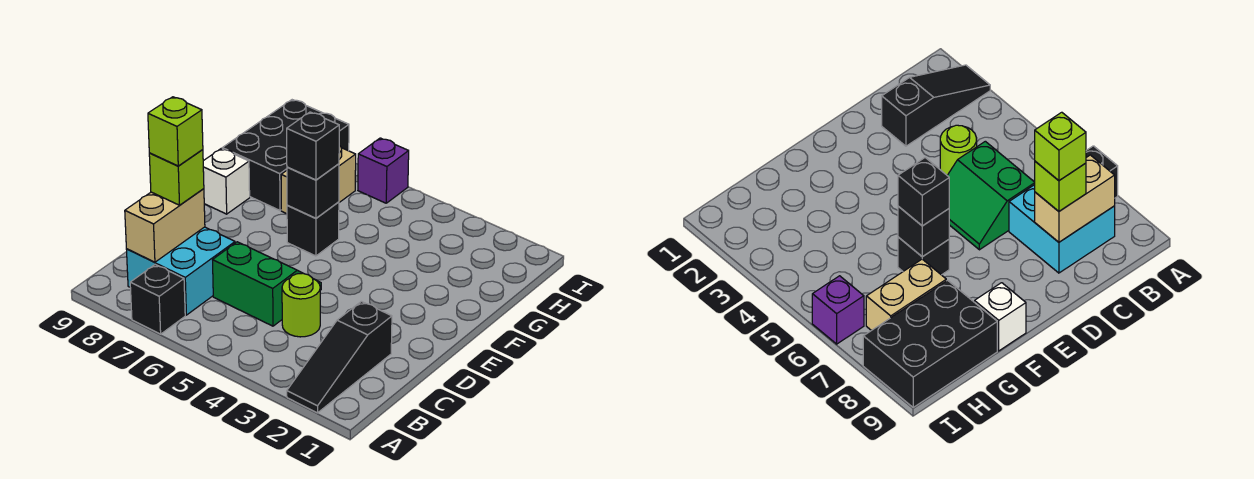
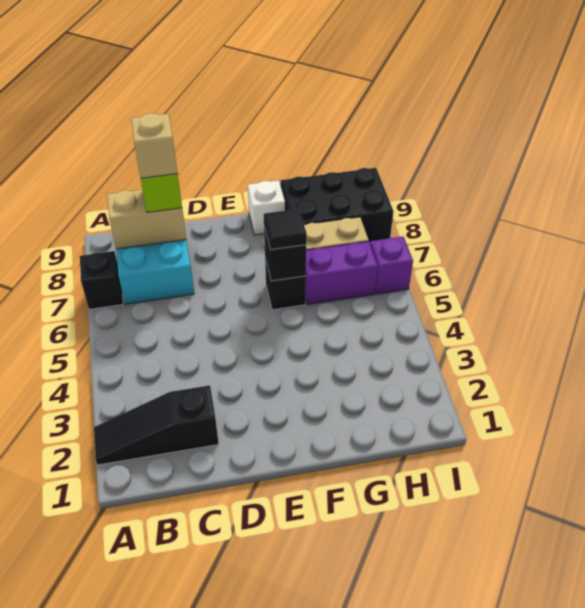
lime round brick C4 level 1 -> none
green slope C5:D6 level 1 top C -> none
lime brick C8 level 4 -> tan brick C8 level 4
black brick F6 level 3 -> black tile F6 level 3
none -> purple brick G6:H6 level 1

